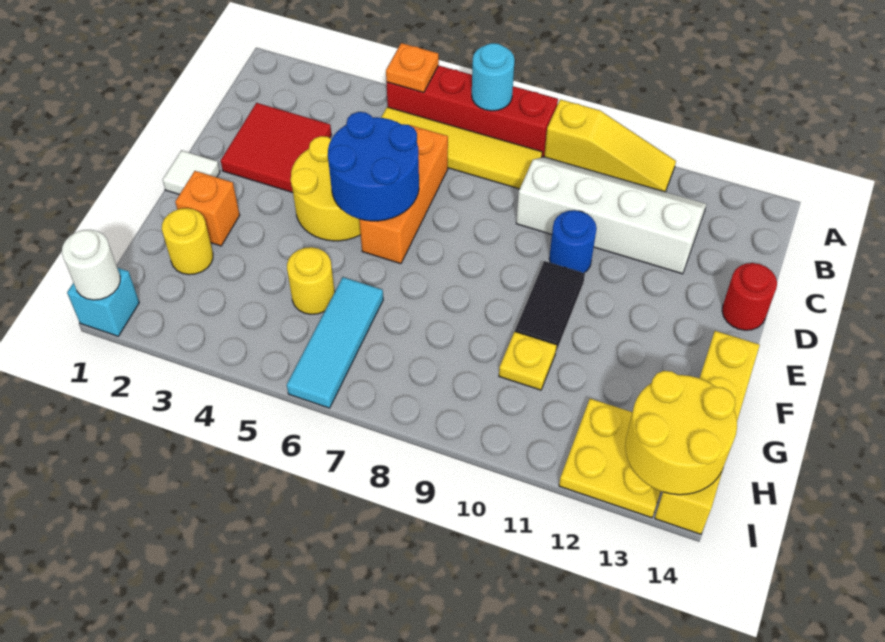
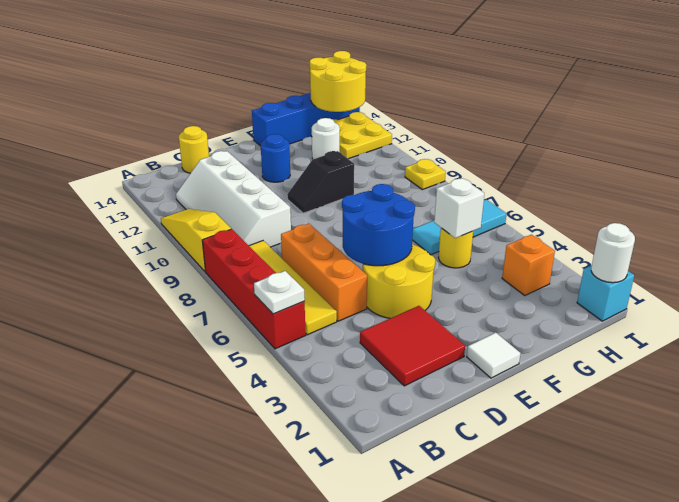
orange plate A5 level 2 -> white plate A5 level 2
cyan round brick A7 level 2 -> none
orange brick C6:E6 level 1 -> orange brick C5:C7 level 1
blue round brick D10 level 1 -> blue round brick E12 level 1
red round brick D14 level 1 -> none
black tile E10:F10 level 1 -> black slope E10:F10 level 1 top F
orange brick F2 level 1 -> orange brick H3 level 1
yellow brick F14:I14 level 1 -> blue brick F14:I14 level 1
yellow round brick G2 level 1 -> yellow round brick C14 level 1
none -> white brick G5 level 2
yellow plate G10 level 1 -> yellow plate I9 level 1
none -> white round brick G12 level 1

